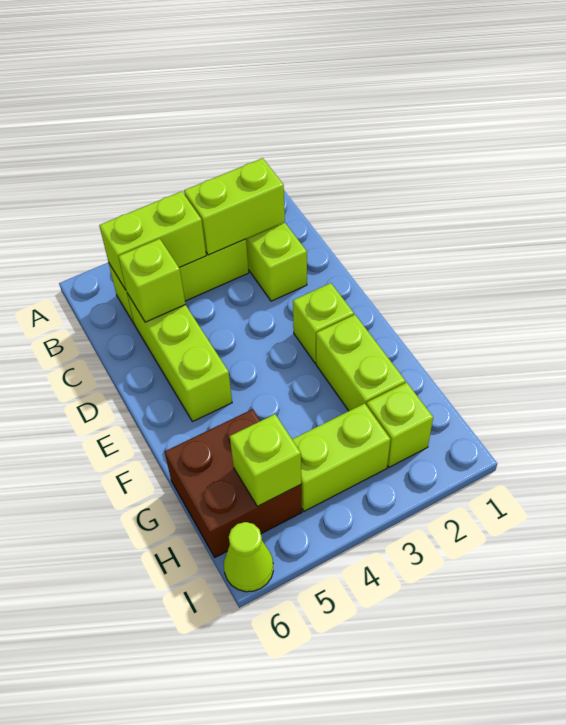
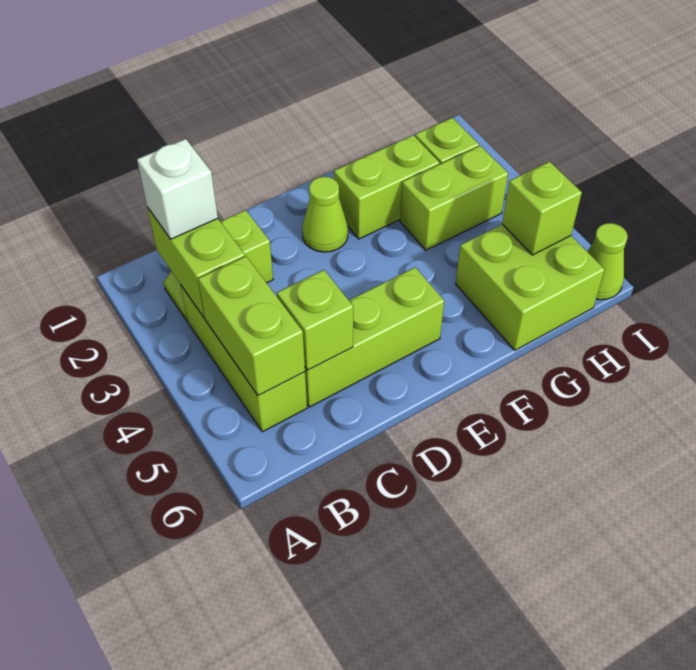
none -> white brick B2 level 3
lime brick E2 level 1 -> lime cone E2 level 1
brown brick G5:H6 level 1 -> lime brick G5:H6 level 1
lime brick H3:H4 level 1 -> lime brick G3:H3 level 1

